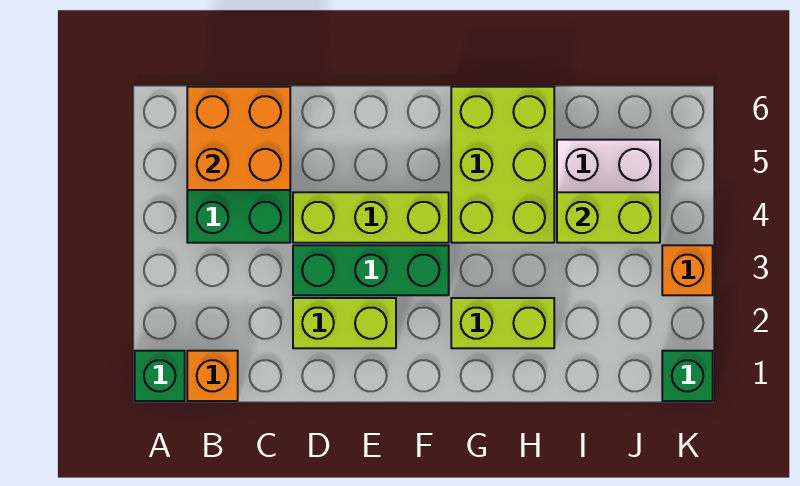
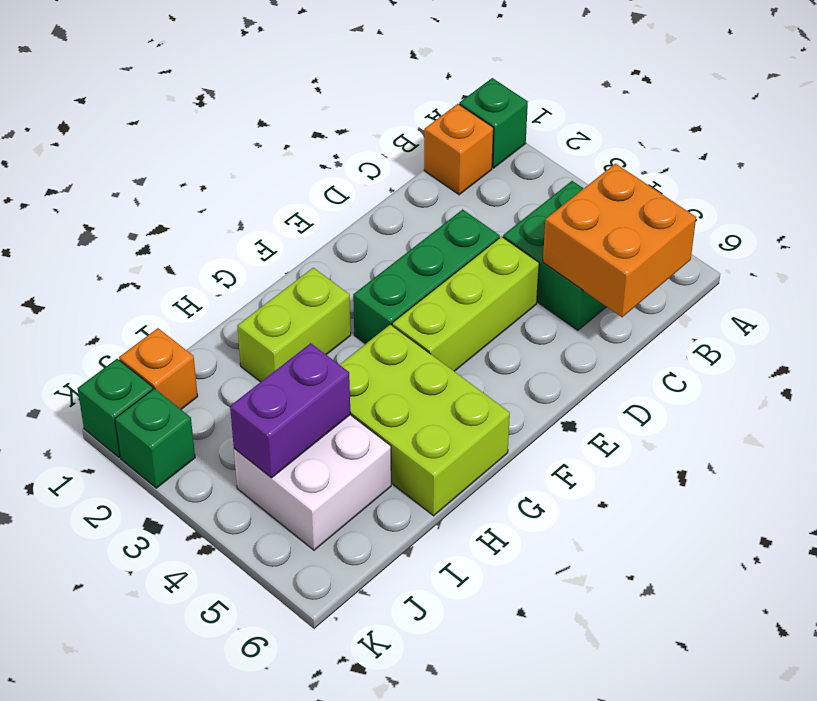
lime brick D2:E2 level 1 -> none
lime brick I4:J4 level 2 -> purple brick I4:J4 level 2
none -> green brick K2 level 1
orange brick K3 level 1 -> orange brick J1 level 1

